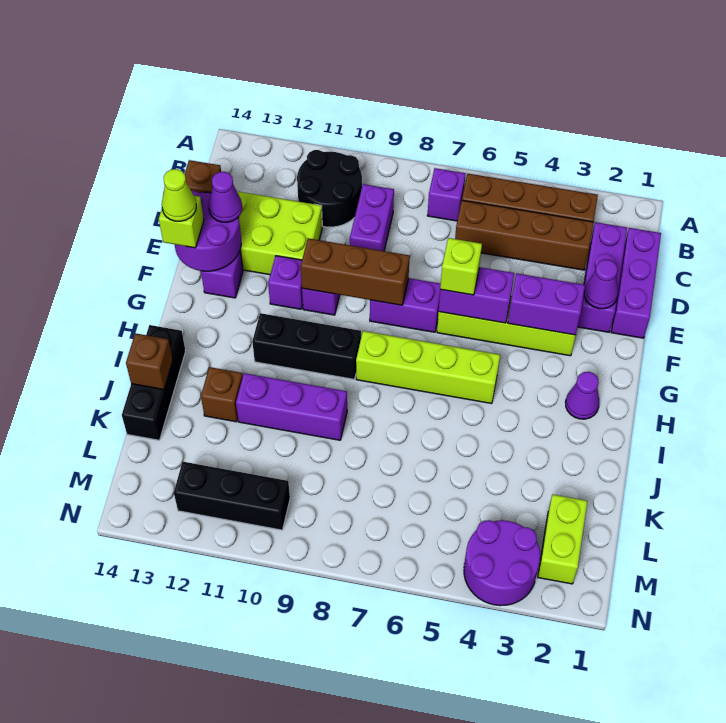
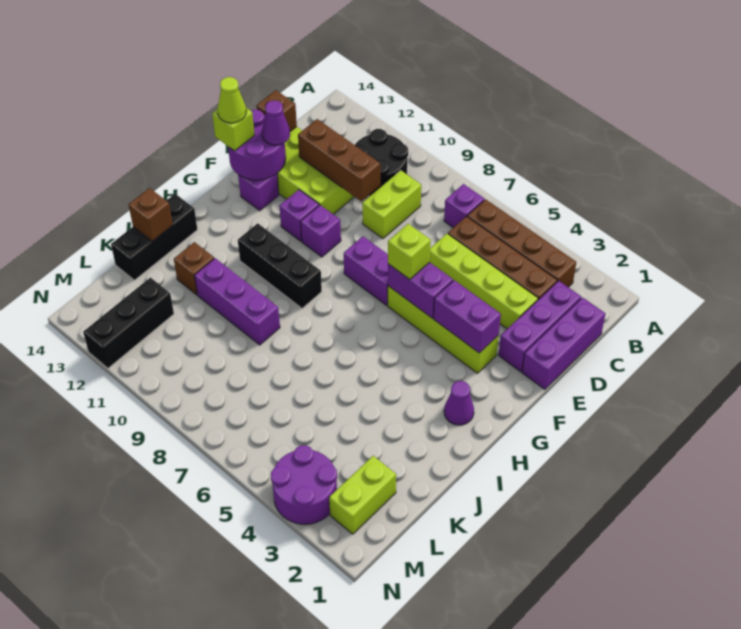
purple brick C9:D9 level 1 -> lime brick C9:D9 level 1
purple cone E2 level 2 -> none
brown brick F8:F10 level 2 -> brown brick D10:D12 level 2
lime brick H5:H8 level 1 -> lime brick D3:D6 level 1
black brick M10:M12 level 1 -> black brick L12:N12 level 1

